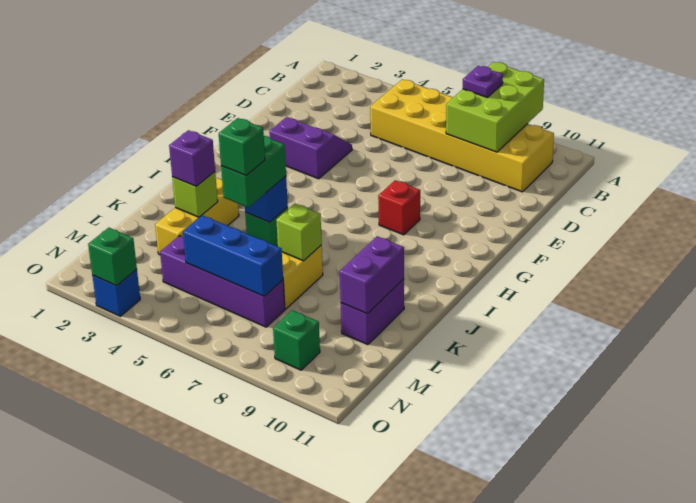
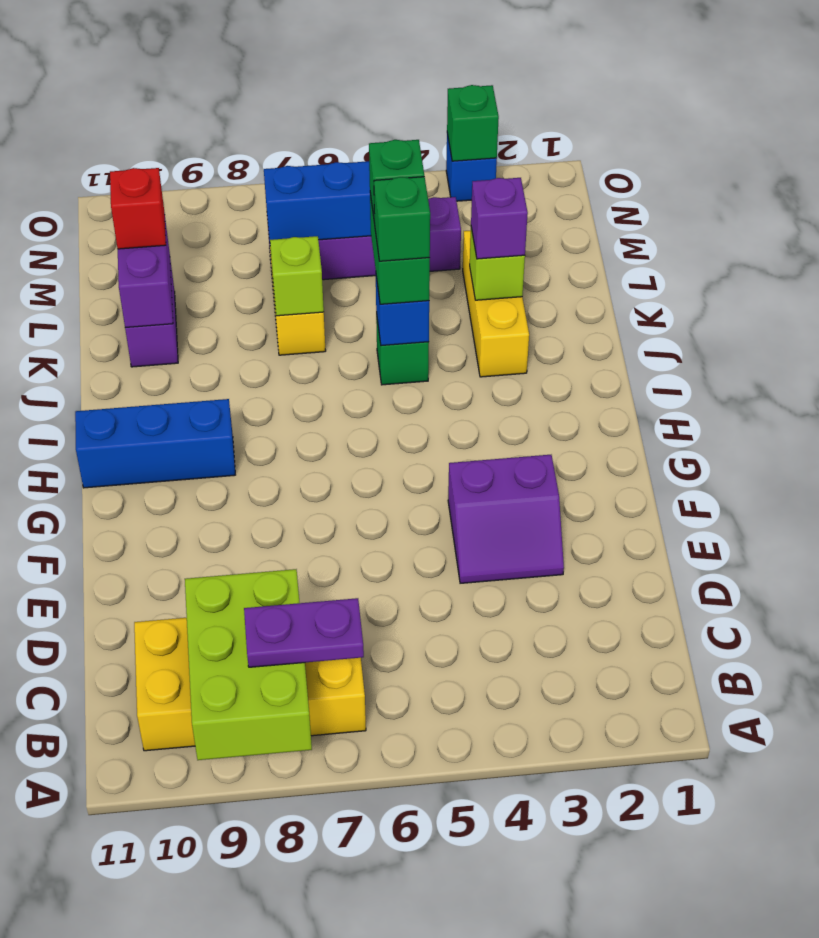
yellow brick B5:C10 level 1 -> yellow brick B7:C10 level 1
purple plate B8 level 3 -> purple plate B7:B8 level 3
red brick G8 level 1 -> red brick L10 level 3
none -> blue brick H9:H11 level 1
green brick N9 level 1 -> green brick J5 level 4

